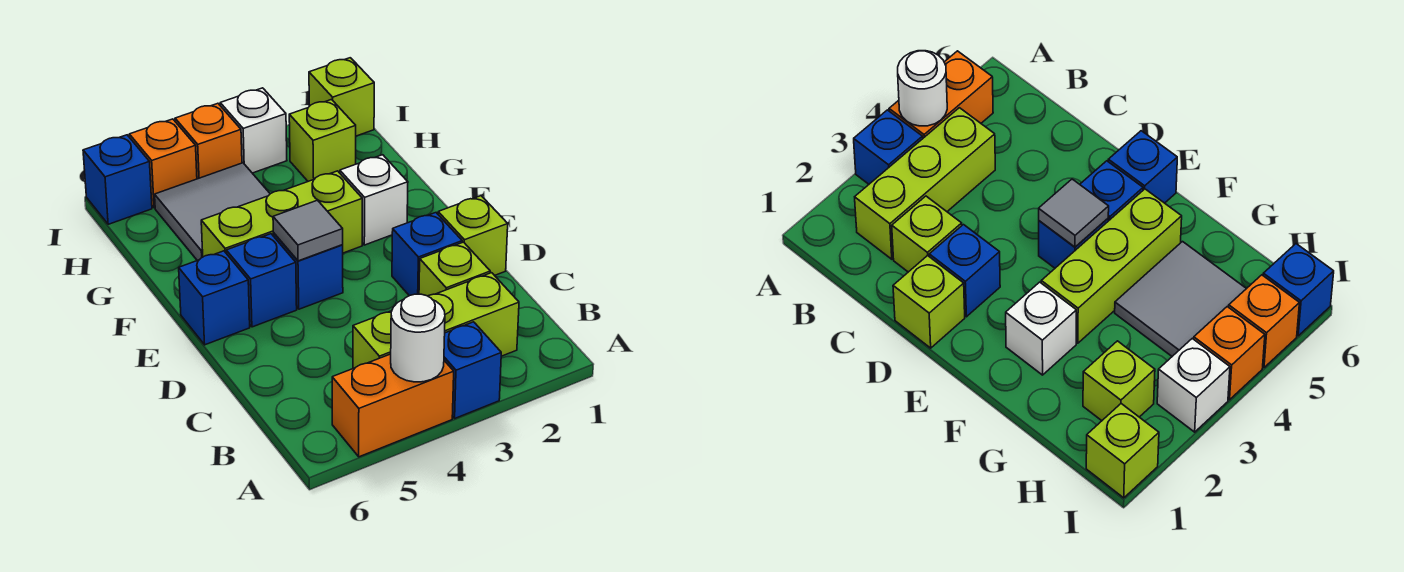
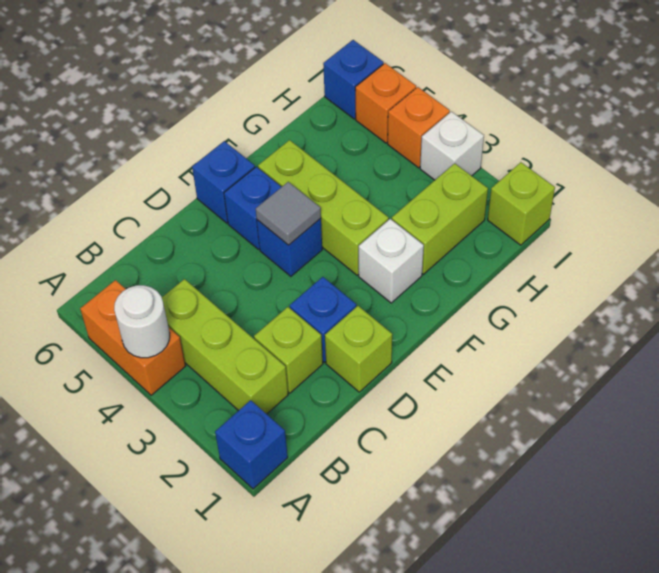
blue brick A3 level 1 -> blue brick A1 level 1
grey tile G4:H5 level 1 -> none
lime brick H2 level 1 -> lime brick G2:H2 level 1

